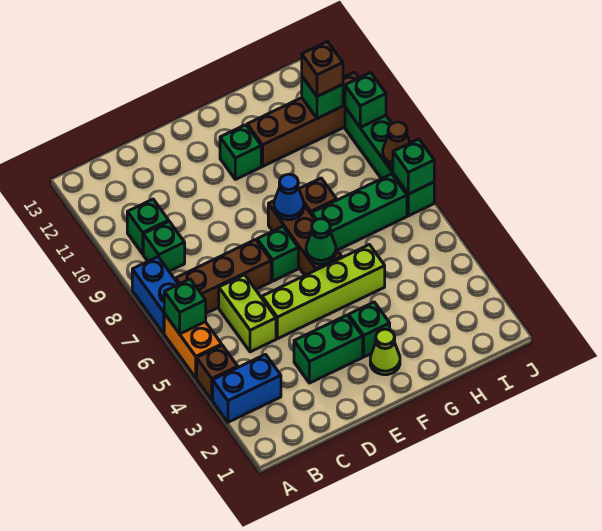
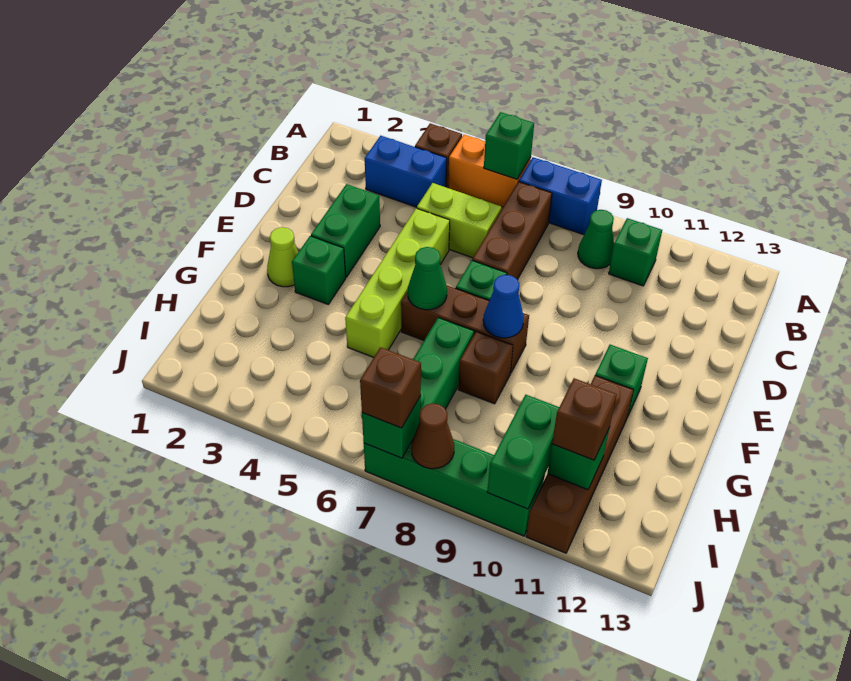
blue brick A3:B3 level 1 -> blue brick B3:B4 level 1
green brick B9 level 1 -> green cone B9 level 1
none -> brown brick J7 level 3
green brick J10 level 2 -> green brick I10:J10 level 2

